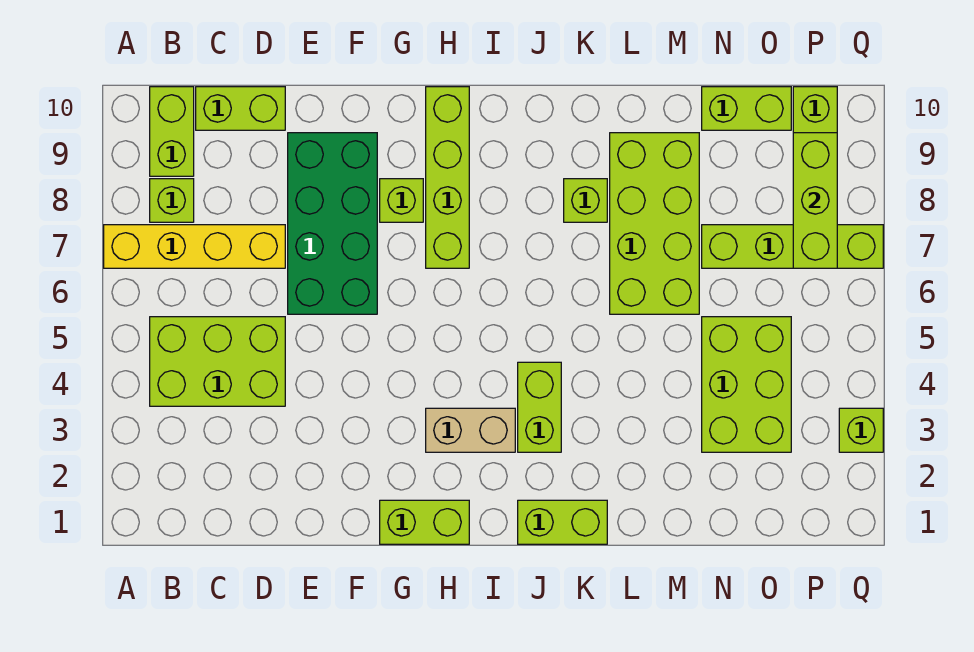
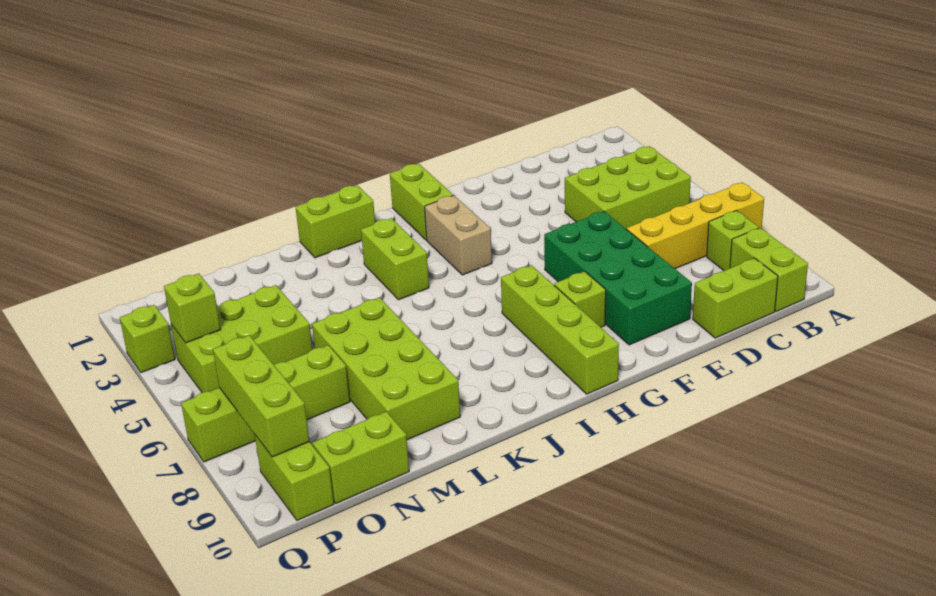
lime brick G1:H1 level 1 -> lime brick H1:H2 level 1
tan brick H3:I3 level 1 -> tan brick H3:H4 level 1
lime brick K8 level 1 -> lime brick P4 level 2
lime brick N3:O5 level 1 -> lime brick N4:P5 level 1

